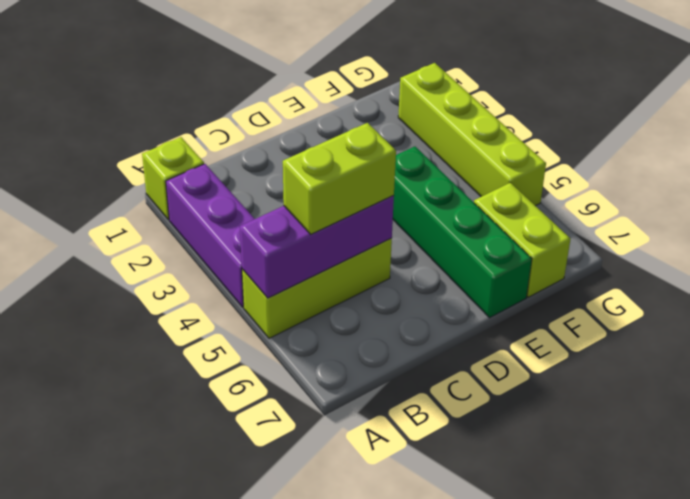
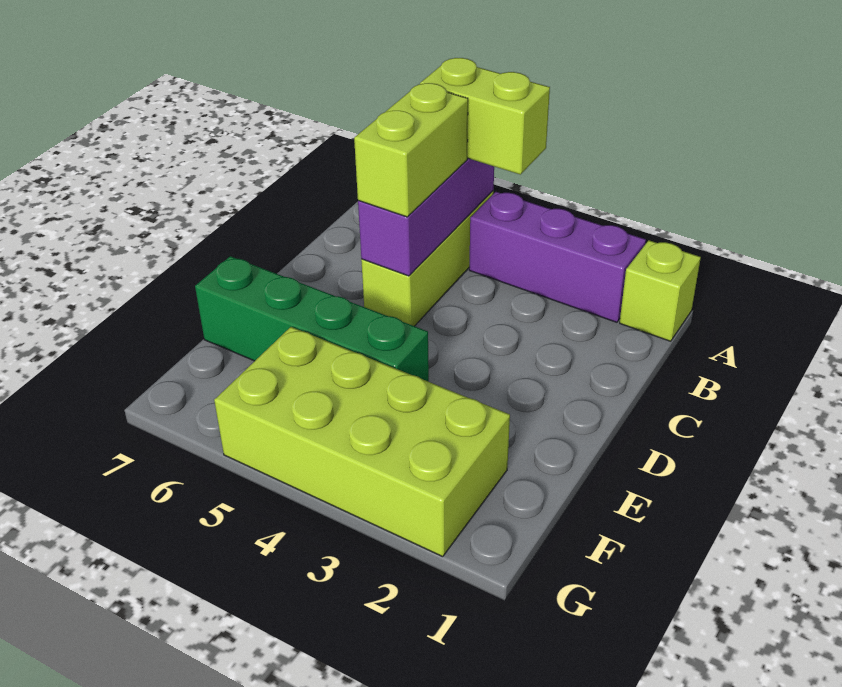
lime brick F6:F7 level 1 -> lime brick A4:A5 level 3
lime brick G2:G5 level 1 -> lime brick F2:G5 level 1

